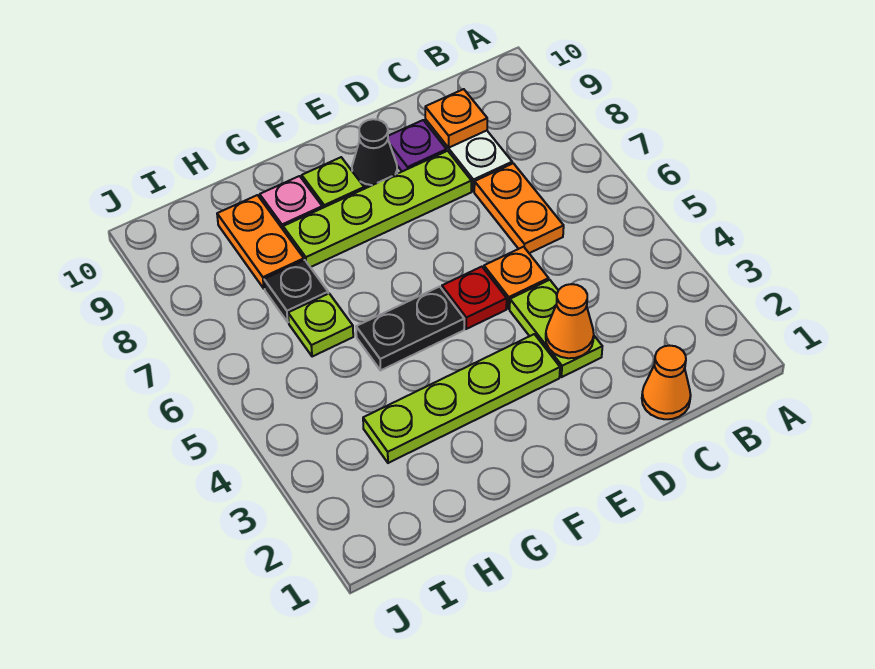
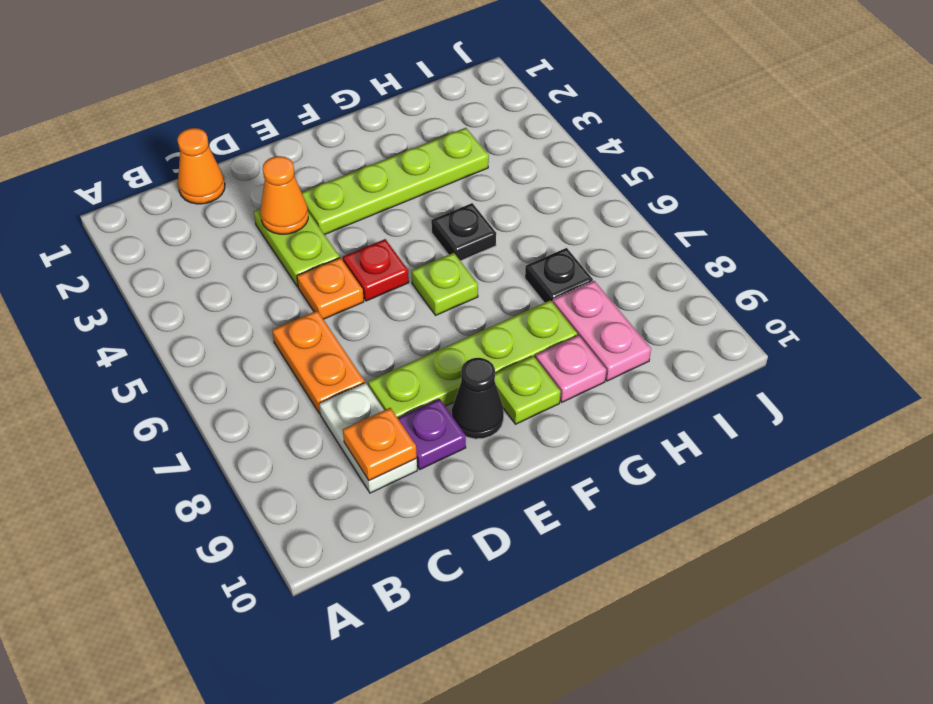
black plate F5:G5 level 1 -> black plate G5 level 1
lime plate H6 level 1 -> lime plate F6 level 1
orange plate H8:H9 level 1 -> pink plate H8:H9 level 1

